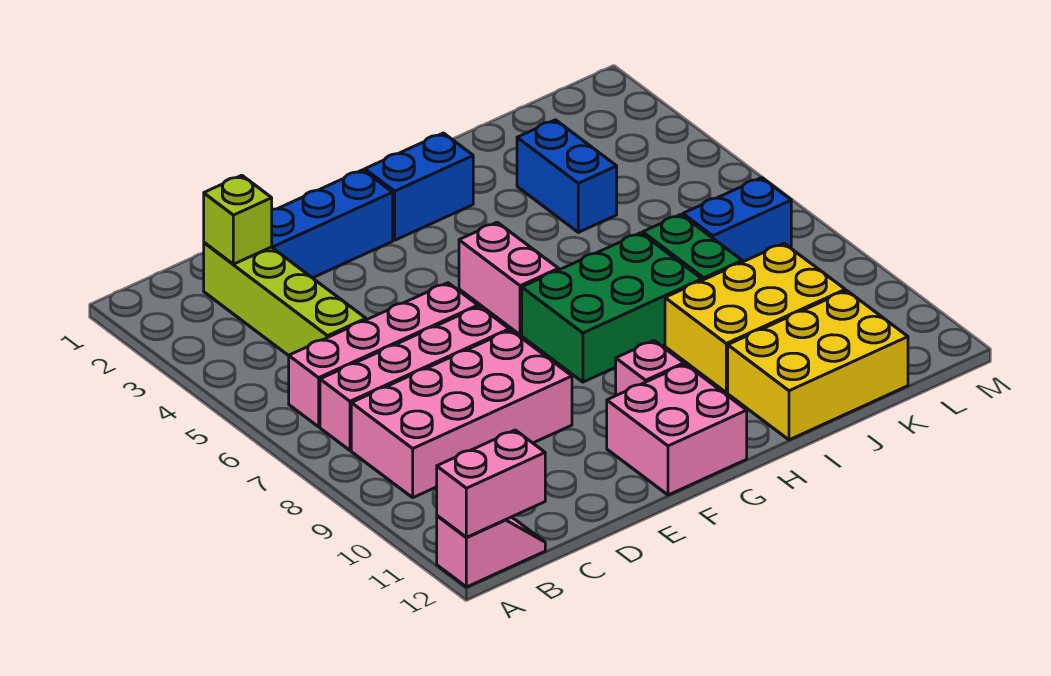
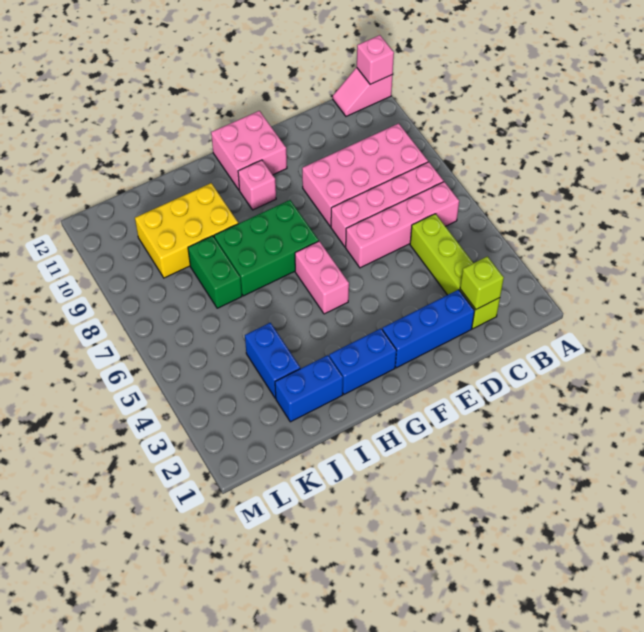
pink brick A12:B12 level 2 -> pink brick A12 level 2
yellow brick I11:K12 level 1 -> none
blue brick K7:L7 level 1 -> blue brick I2:J2 level 1

